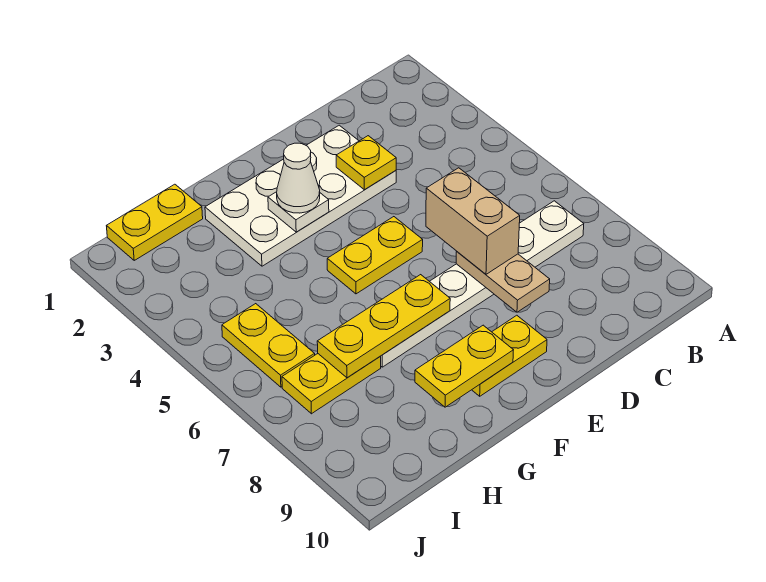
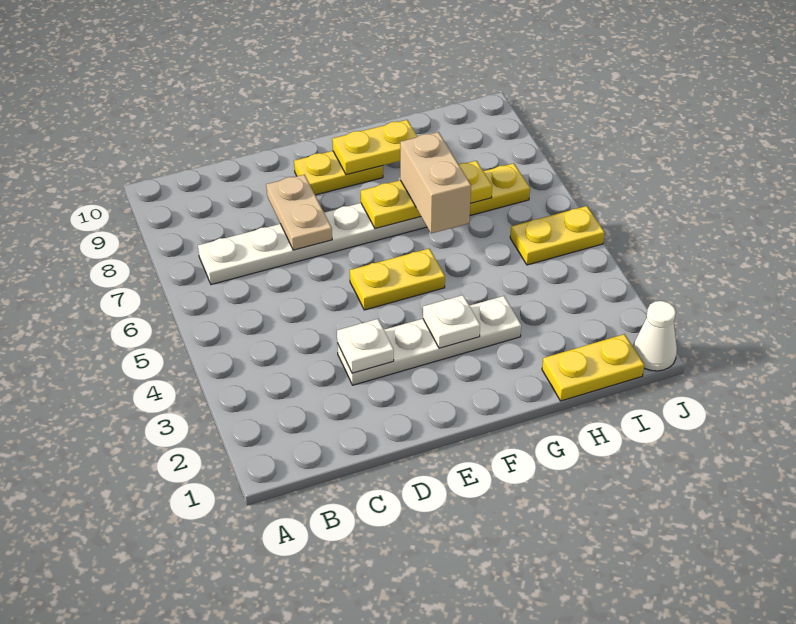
white plate D2:G3 level 1 -> white plate D3:G3 level 1
yellow plate D3 level 2 -> white plate D3 level 2
tan brick D6:D7 level 3 -> tan brick G6:G7 level 3
white cone F3 level 3 -> white cone J1 level 1
yellow plate I5:I6 level 1 -> yellow plate I5:J5 level 1

